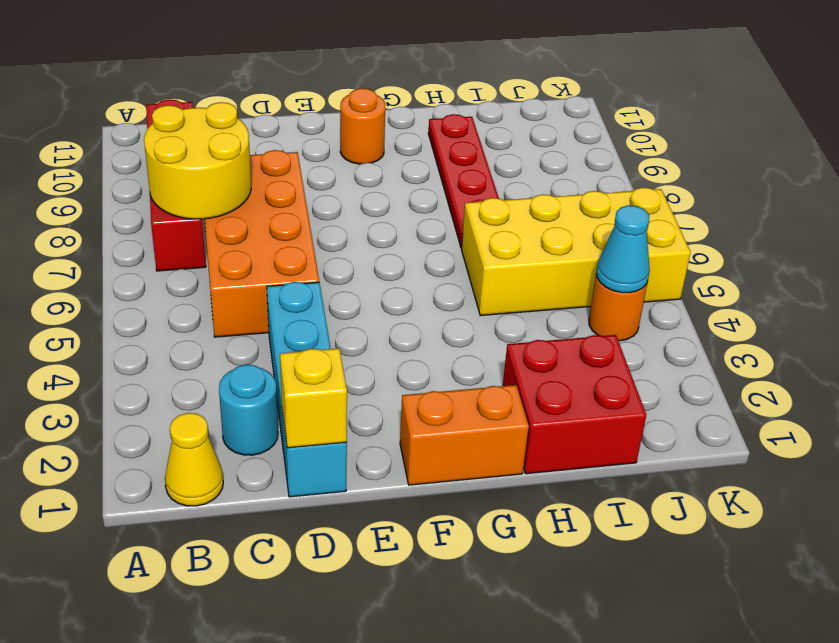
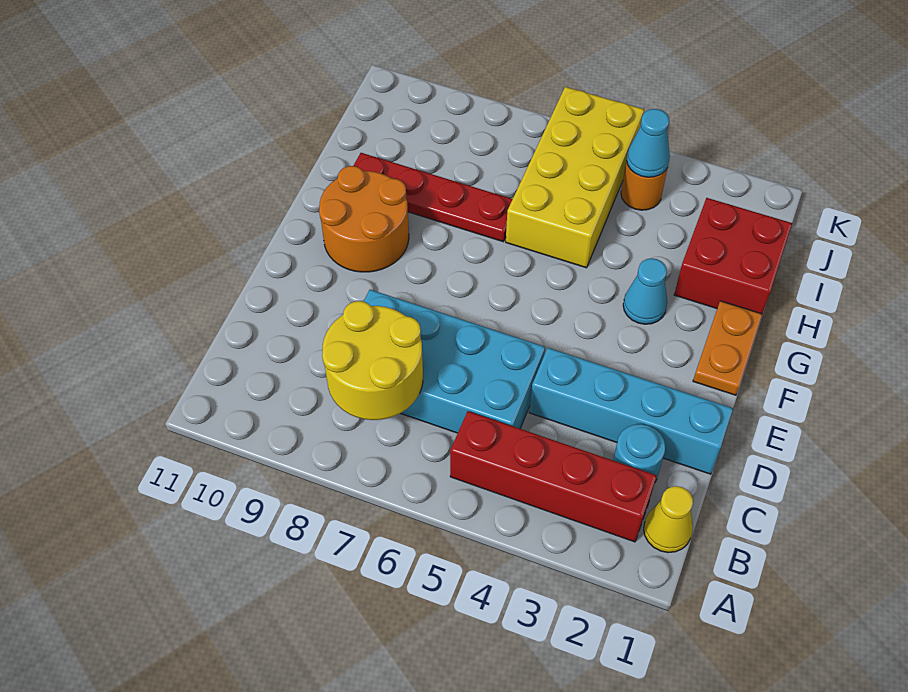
red brick B7:B10 level 1 -> red brick B2:B5 level 1
orange brick C5:D8 level 1 -> cyan brick C5:D8 level 1
yellow brick D1 level 2 -> none
orange brick F1:G1 level 1 -> orange plate F1:G1 level 1
orange round brick F10 level 1 -> orange round brick F9:G10 level 1
none -> cyan cone G3 level 1

